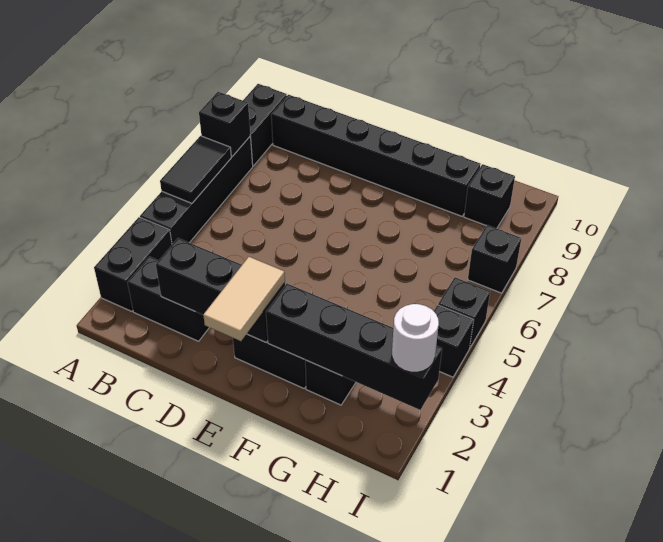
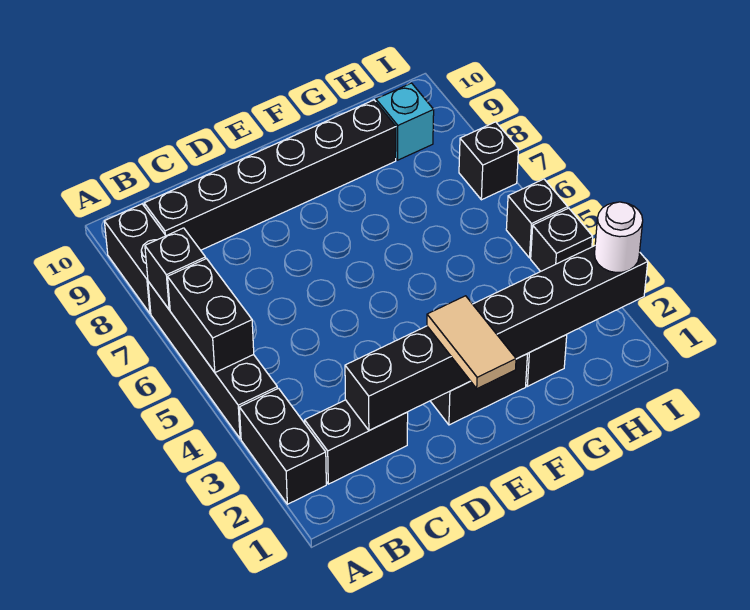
black tile A5:A6 level 2 -> black brick A5:A6 level 2
black brick H9 level 1 -> cyan brick H9 level 1

